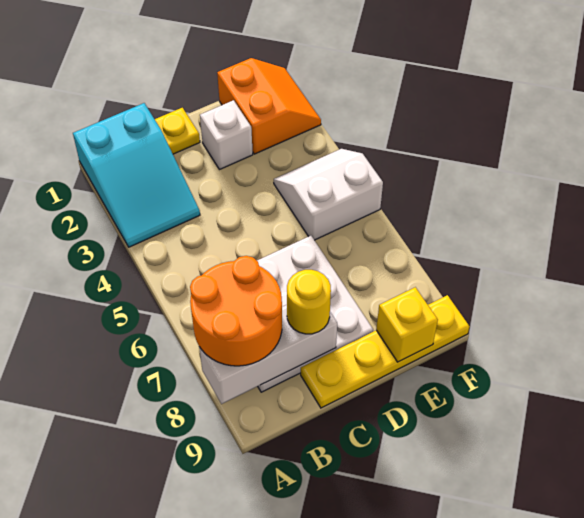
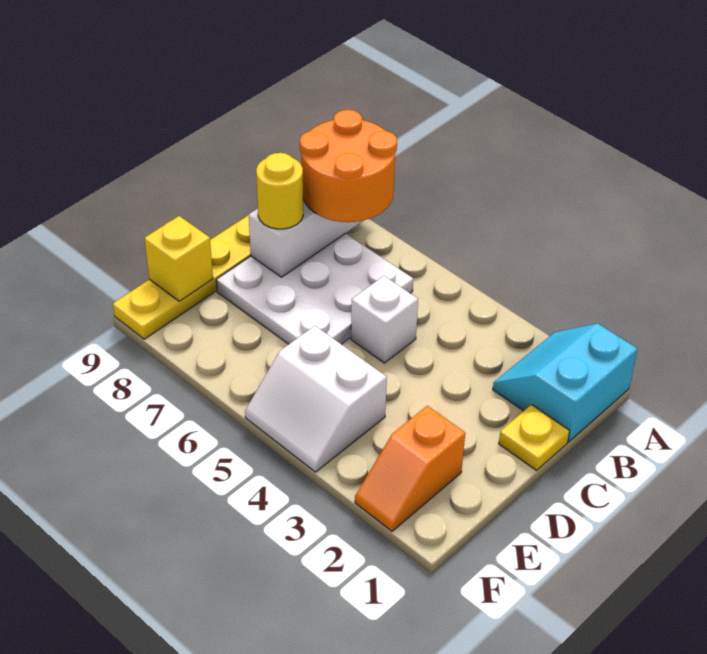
cyan slope A1:B3 level 1 top 1 -> cyan slope A1:B2 level 1 top 1
white brick D2 level 1 -> white brick C5 level 1
orange slope E1:F2 level 1 top E -> orange slope E2:F2 level 1 top E
white slope E4:F5 level 1 top 5 -> white slope E4:F5 level 1 top E

